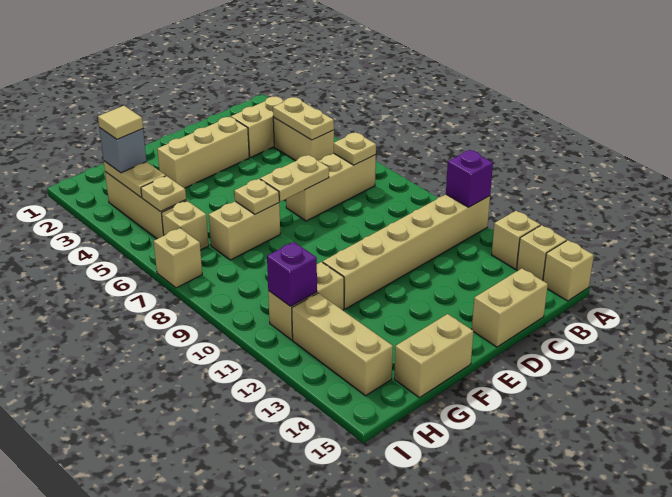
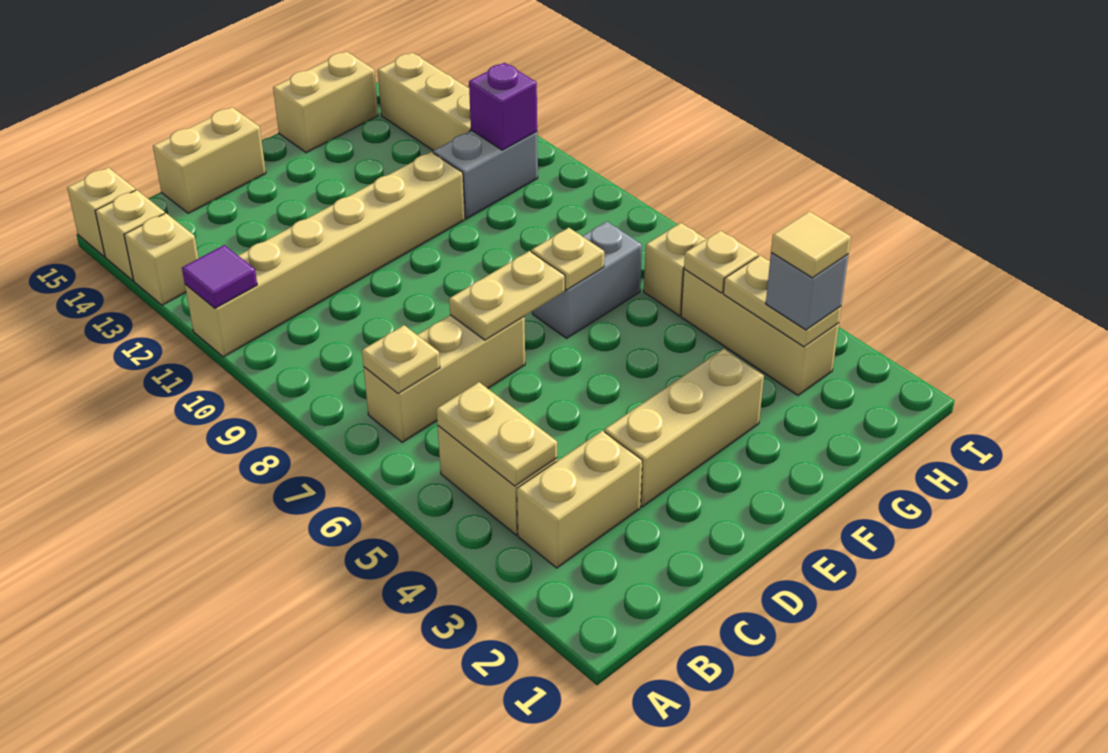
purple brick A11 level 2 -> purple tile A11 level 2
tan brick F7:G7 level 1 -> grey brick F7:G7 level 1
tan brick G11:H11 level 1 -> grey brick G11:H11 level 1
tan brick I7 level 1 -> none

